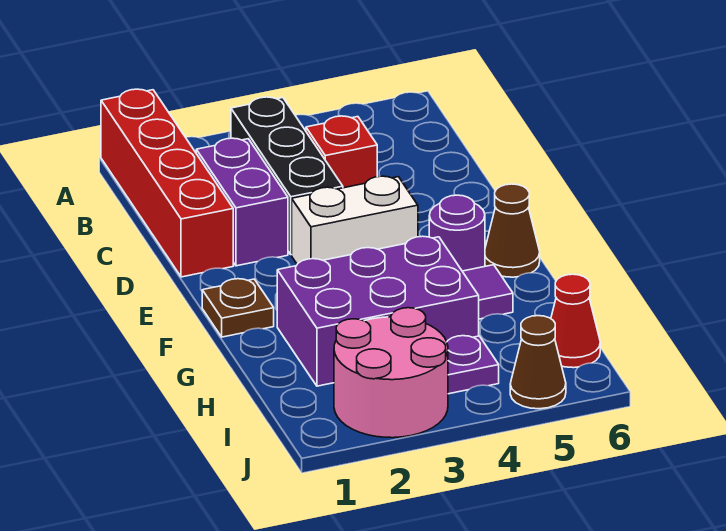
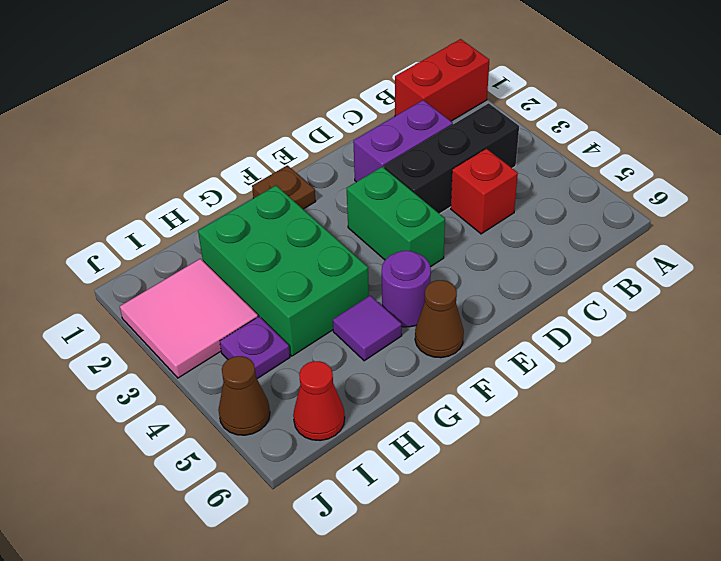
red brick A1:D1 level 1 -> red brick A1:B1 level 1
white brick E3:E4 level 1 -> green brick E3:E4 level 1
purple brick G2:H4 level 1 -> green brick G2:H4 level 1
pink round brick I2:J3 level 1 -> pink tile I2:J3 level 1

